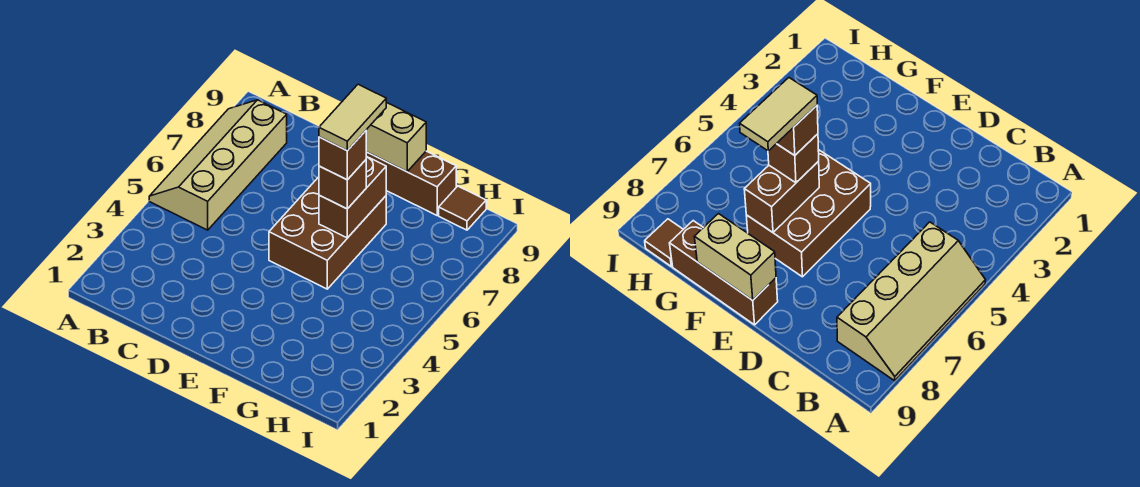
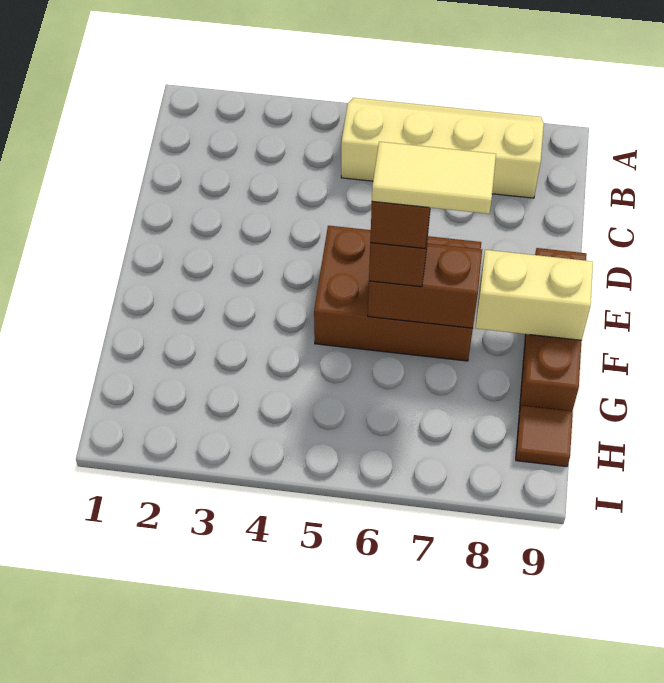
tan brick E9:F9 level 2 -> tan brick F8:F9 level 2

